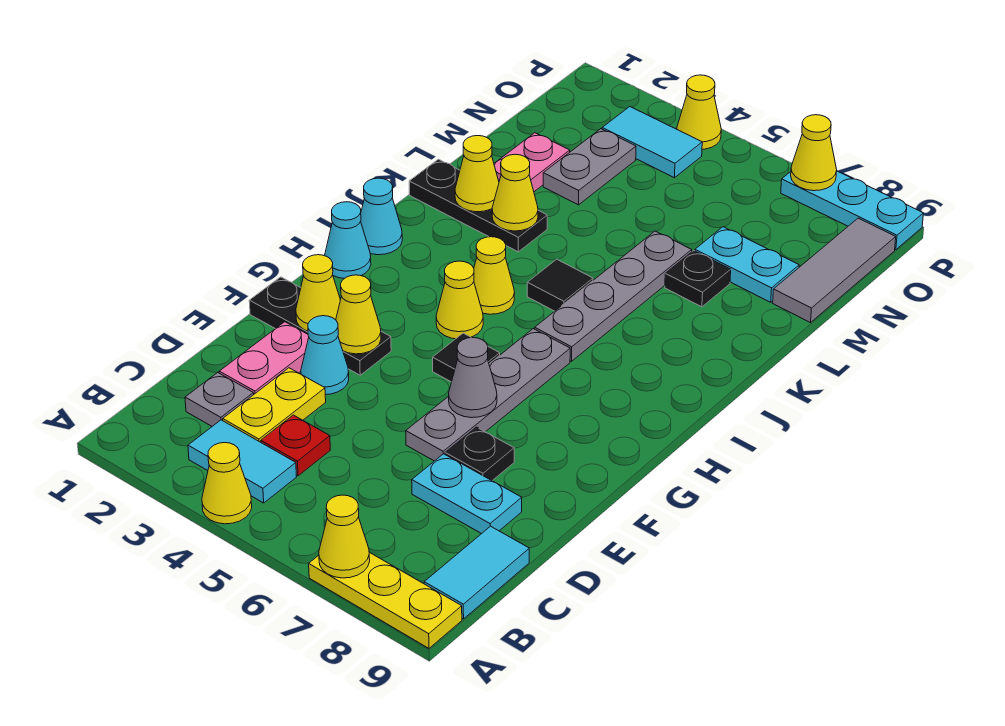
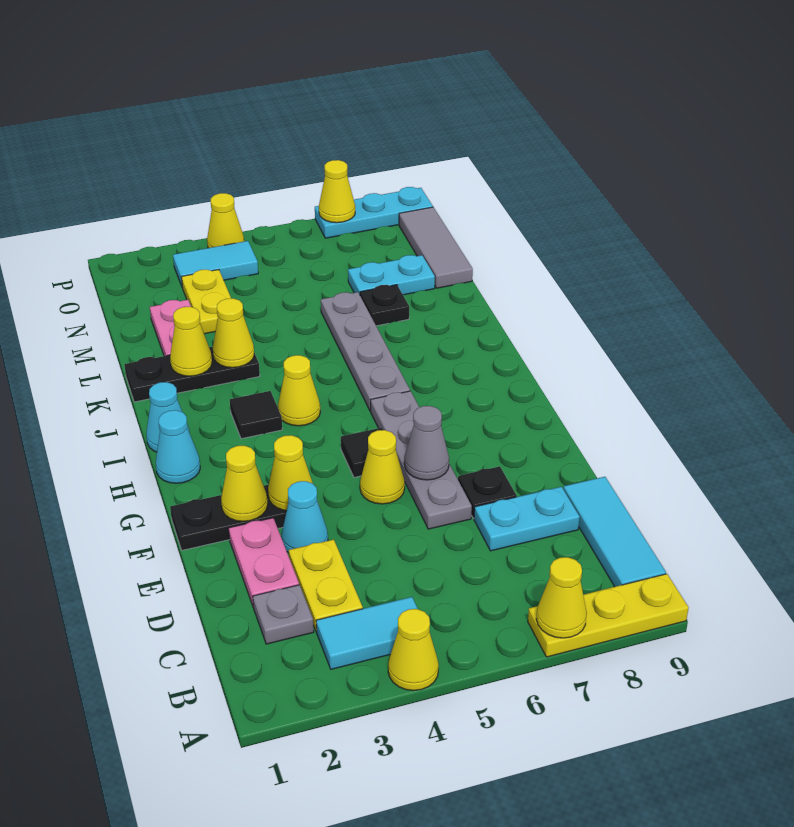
cyan tile B9:C9 level 1 -> cyan tile B9:D9 level 1
red plate C4 level 1 -> none
yellow cone H4 level 1 -> yellow cone F5 level 1
black tile J5 level 1 -> black tile I3 level 1
grey plate M3:N3 level 1 -> yellow plate M3:N3 level 1

